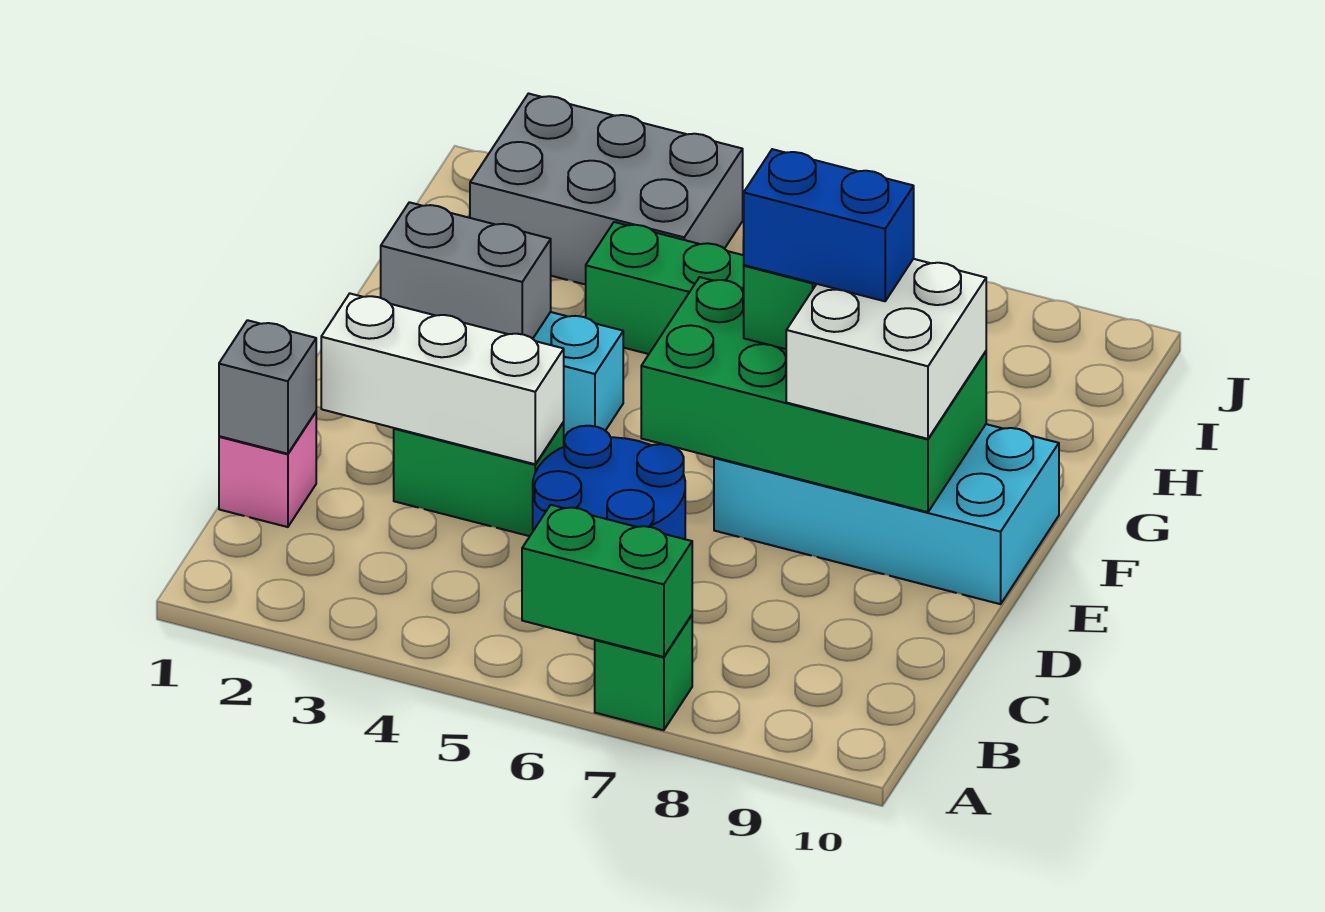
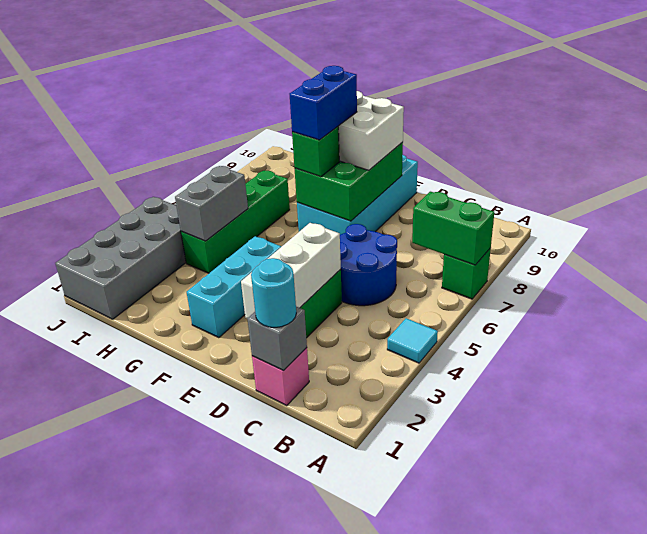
none -> cyan tile A4 level 1
green brick A6:A7 level 2 -> green brick A7:B7 level 2
none -> cyan round brick C1 level 3
green brick E6:F9 level 2 -> green brick E7:F9 level 2
grey brick F2:F3 level 2 -> grey brick H4:H5 level 2
grey brick I2:J4 level 1 -> grey brick I1:J4 level 1

